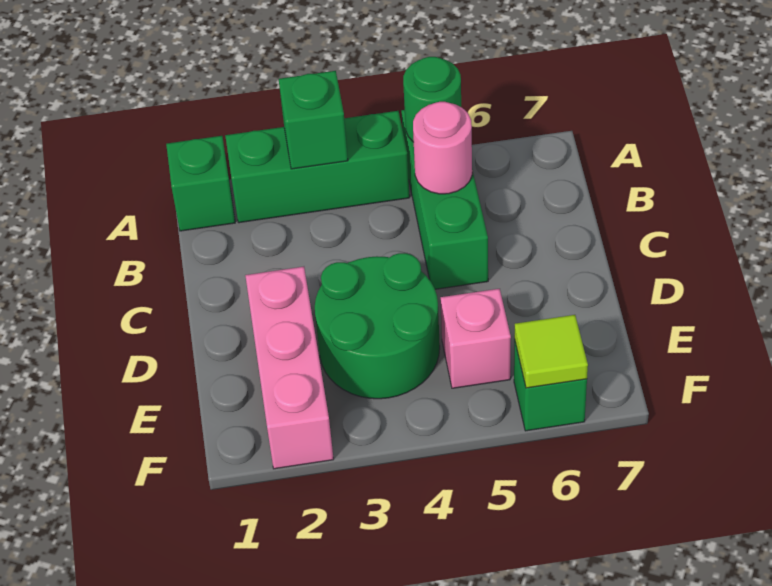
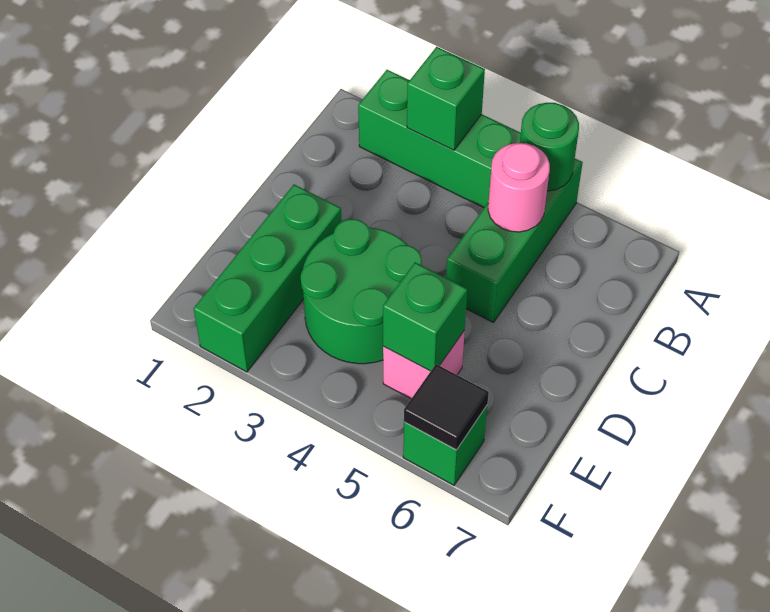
green brick A1 level 1 -> green brick E5 level 2
pink brick D2:F2 level 1 -> green brick D2:F2 level 1
lime tile F6 level 2 -> black tile F6 level 2

